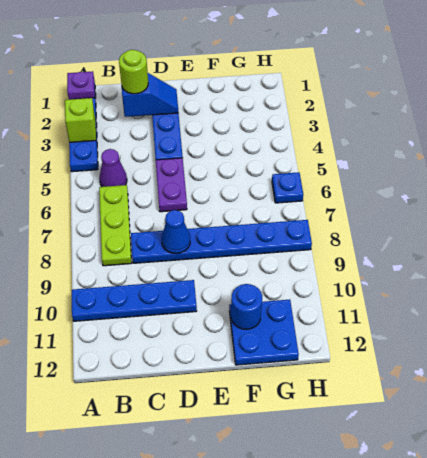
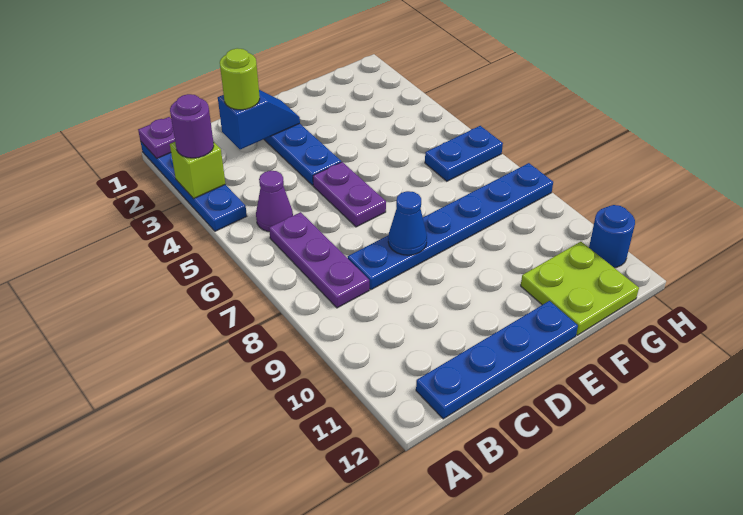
none -> purple round brick A3 level 3
blue plate A10:D10 level 1 -> blue plate B12:E12 level 1
lime plate B6:B8 level 1 -> purple plate B6:B8 level 1
blue plate F11:G12 level 1 -> lime plate F11:G12 level 1
blue round brick F11 level 2 -> blue round brick H11 level 1
blue plate H6 level 1 -> blue plate G6:H6 level 1

